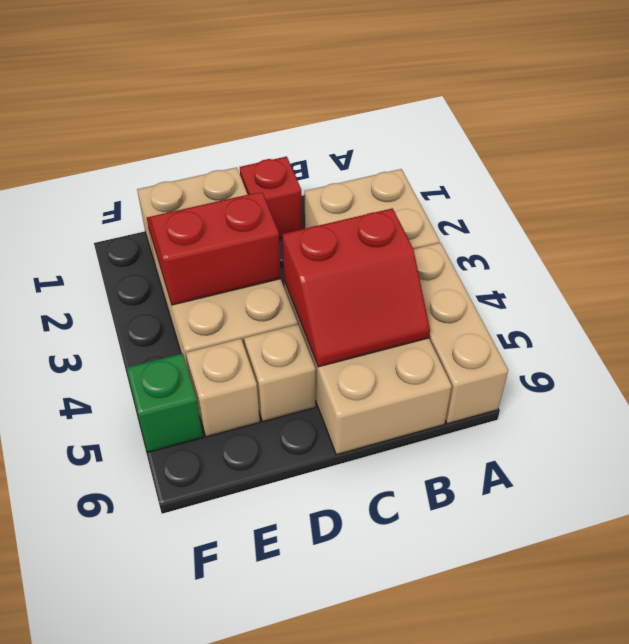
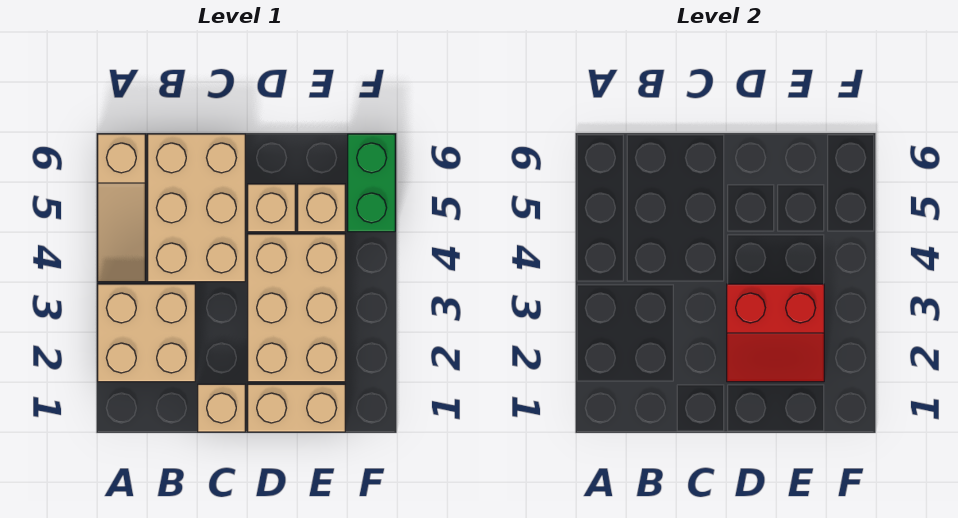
tan brick A4:A6 level 1 -> tan slope A4:A6 level 1 top 6
red slope B4:C5 level 2 top 4 -> none
red brick C1 level 1 -> tan brick C1 level 1
green brick F5 level 1 -> green brick F5:F6 level 1

